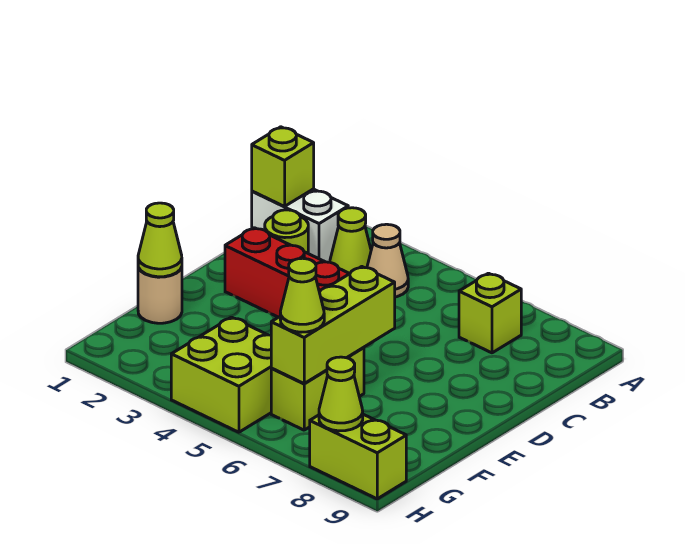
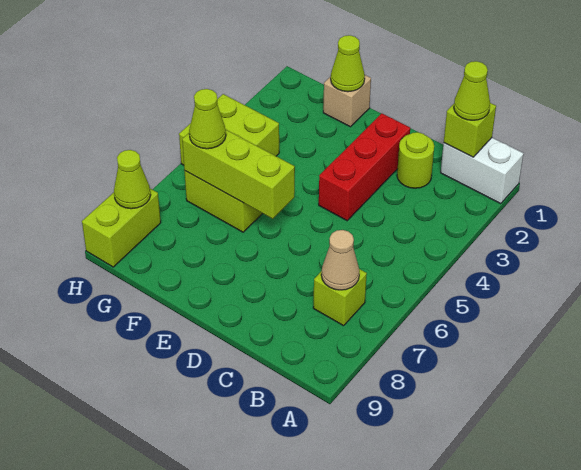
white brick B1:B2 level 1 -> white brick A1:B1 level 1
lime cone B3 level 1 -> lime cone B1 level 3
tan cone B4 level 1 -> tan cone B7 level 2
tan round brick F1 level 1 -> tan brick F1 level 1

